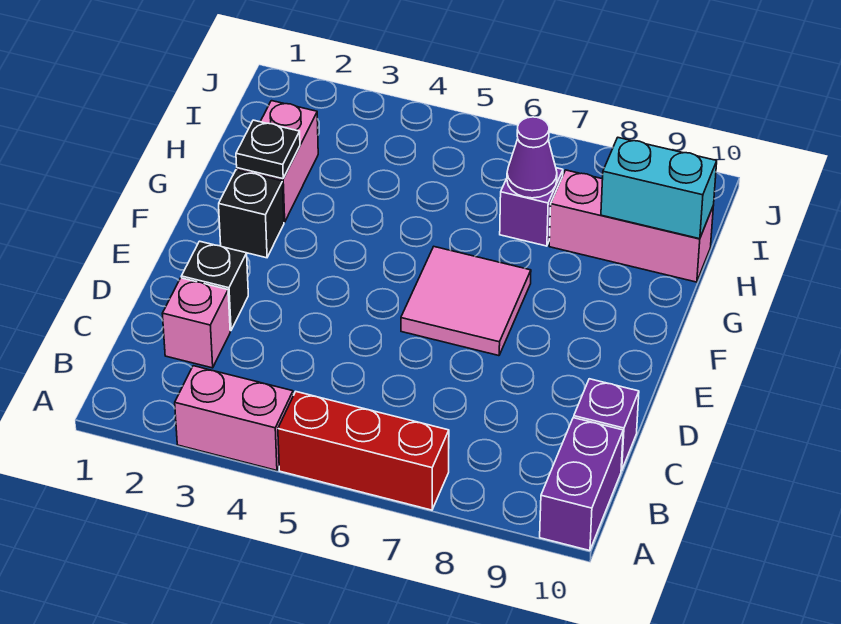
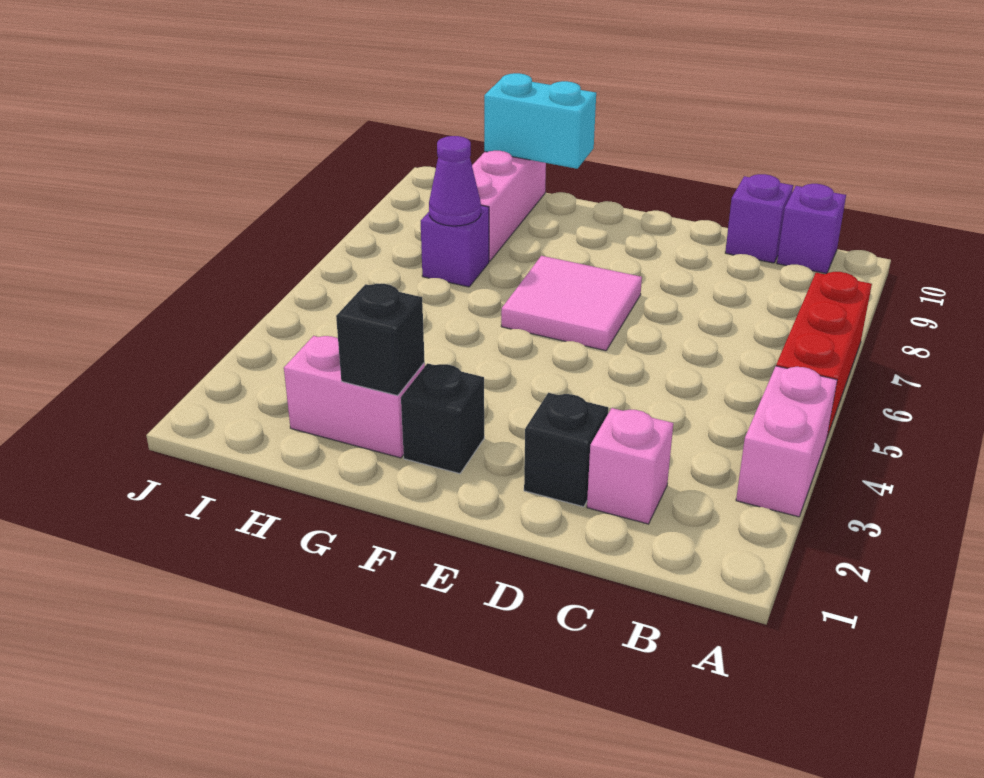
purple brick A10:B10 level 1 -> purple brick B10 level 1
black plate G2 level 2 -> black brick G2 level 2
cyan brick H9:H10 level 2 -> cyan brick G10:H10 level 2

